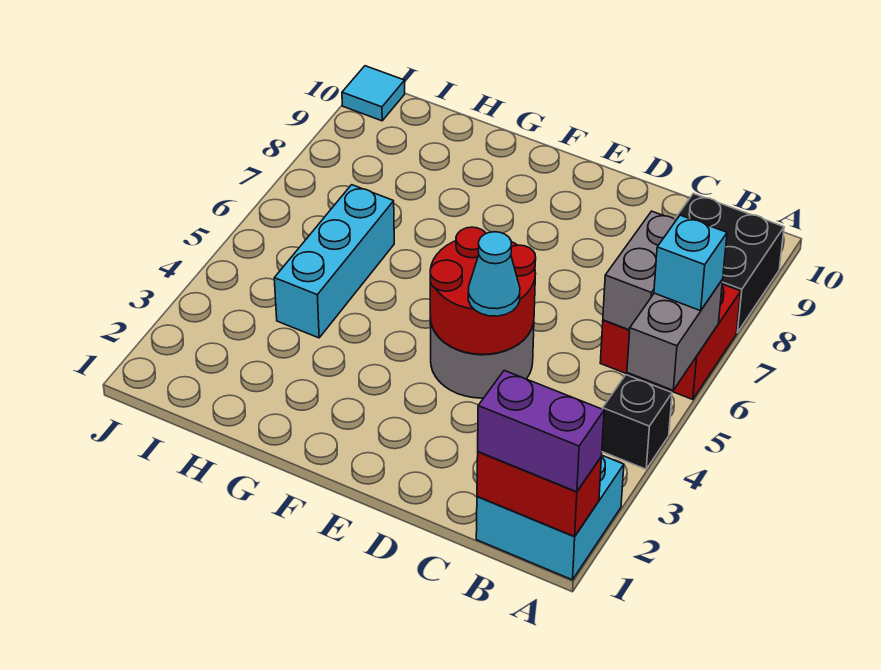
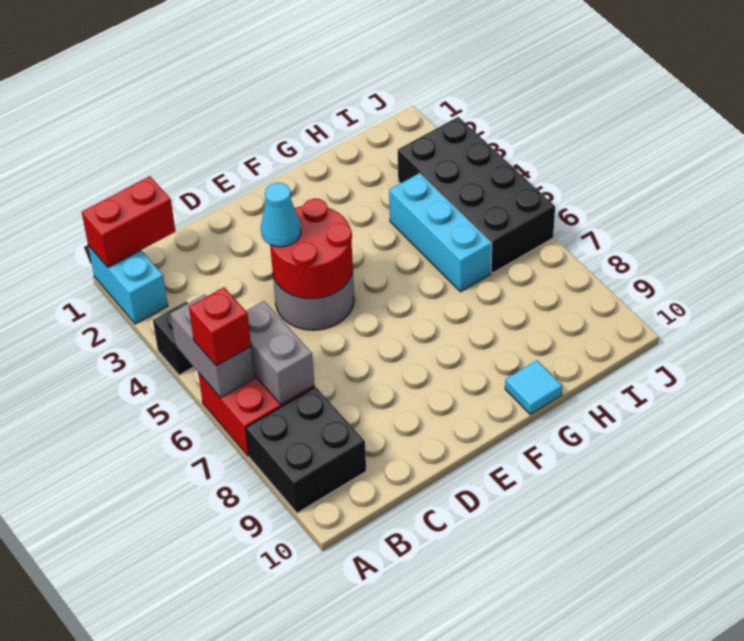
cyan brick A1:B2 level 1 -> cyan brick A1:A2 level 1
purple brick A1:B1 level 3 -> none
cyan brick A6 level 3 -> red brick A6 level 3
none -> black brick I3:J6 level 1
cyan tile J10 level 1 -> cyan tile G10 level 1

